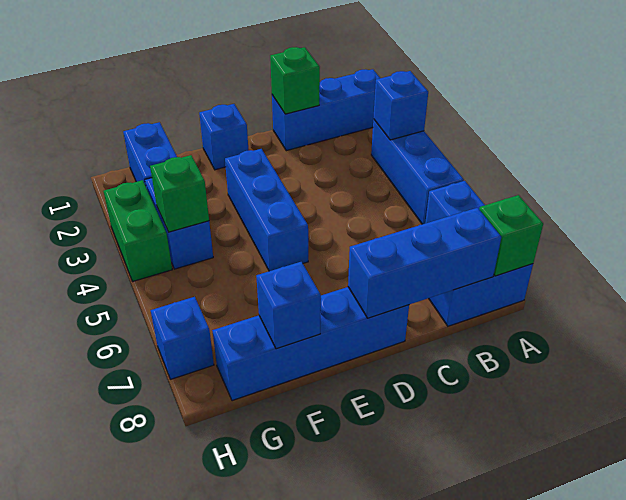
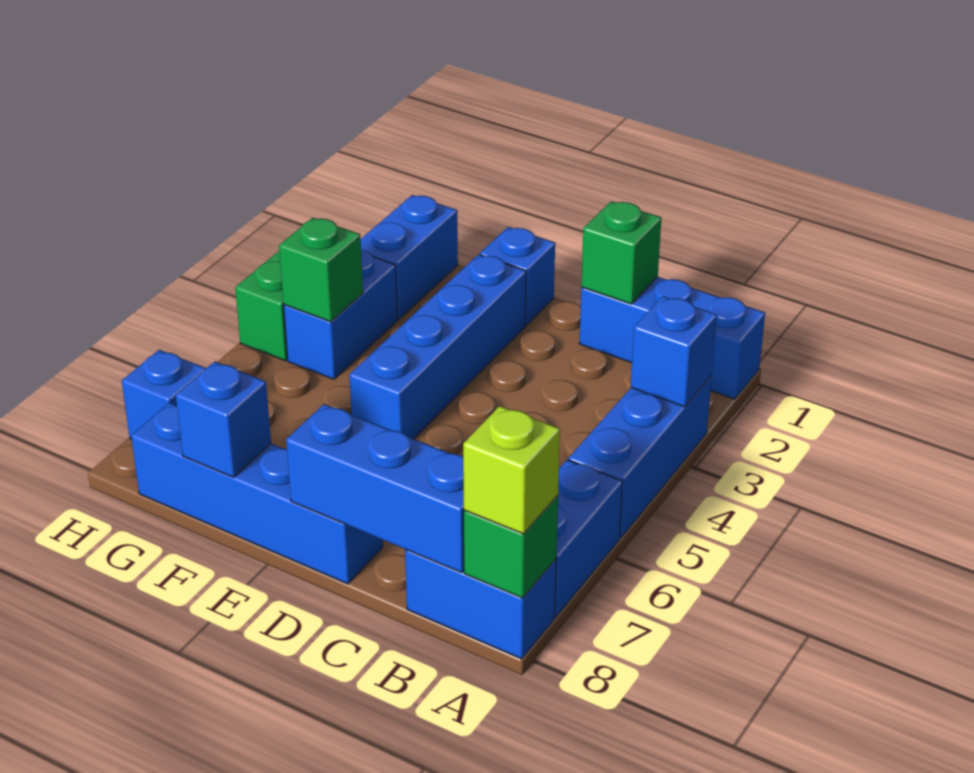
none -> lime brick A8 level 3
blue brick E3:E5 level 1 -> blue brick E2:E5 level 1

